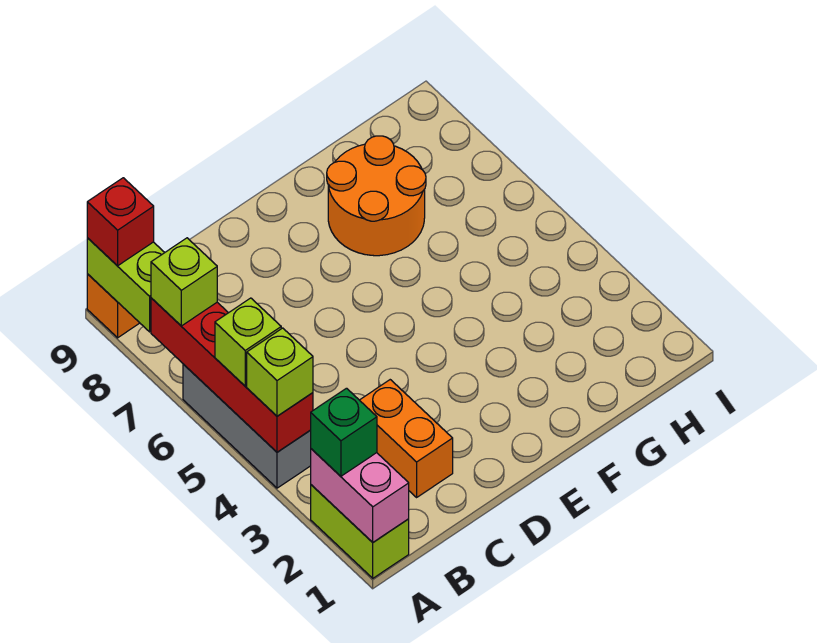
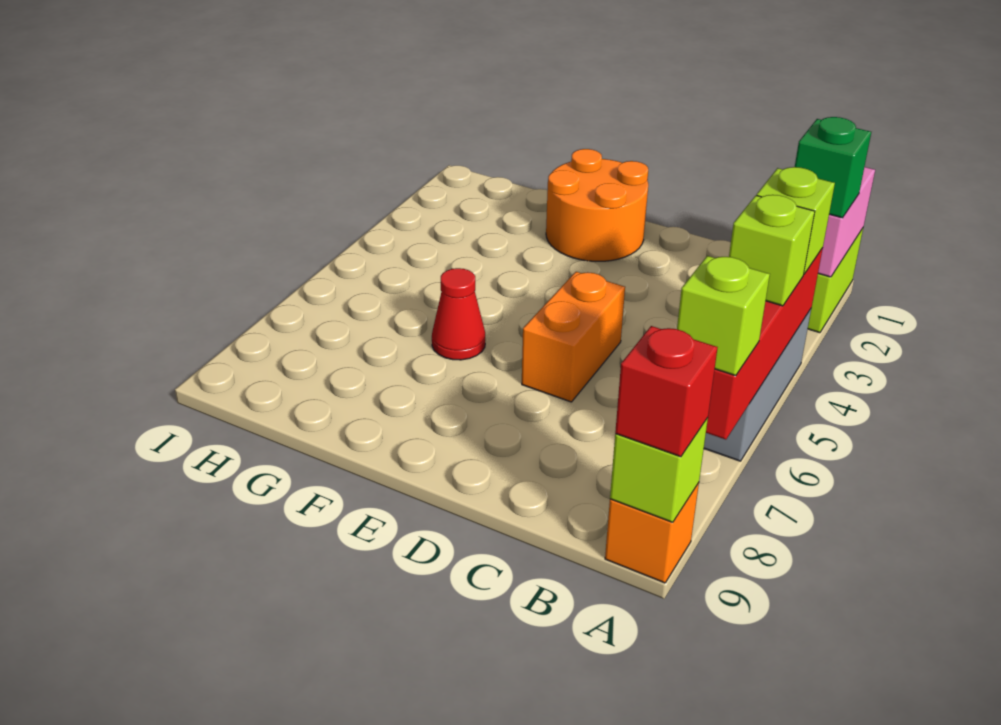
lime brick A8:A9 level 2 -> lime brick A9 level 2
orange brick C2:C3 level 1 -> orange brick D5:D6 level 1
none -> red cone F6 level 1
orange round brick F7:G8 level 1 -> orange round brick E1:F2 level 1

